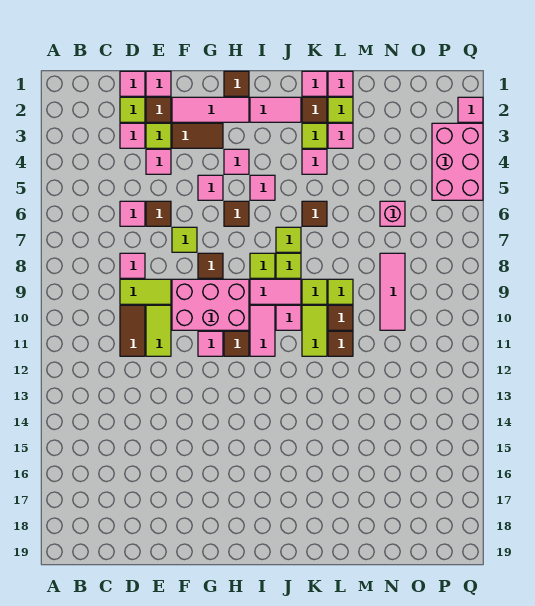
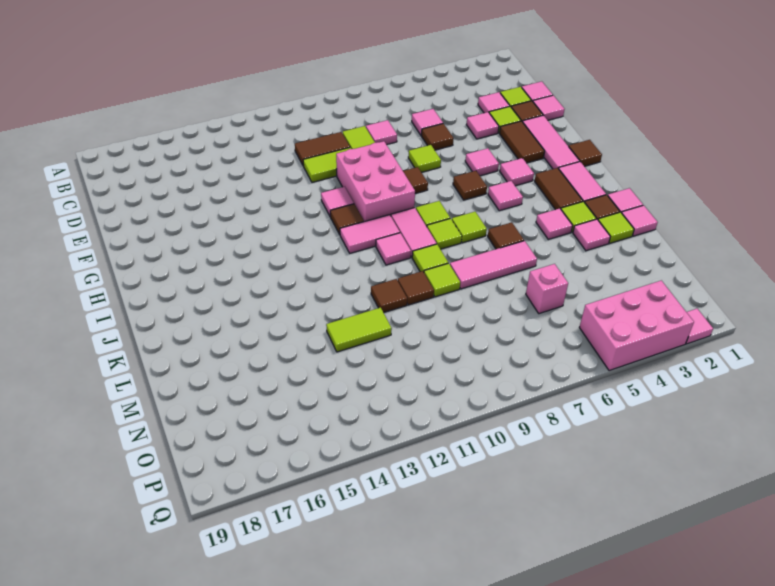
none -> brown tile I3:J3 level 1
lime tile K10:K11 level 1 -> lime tile M12:M13 level 1
pink tile N8:N10 level 1 -> pink tile L6:L8 level 1

